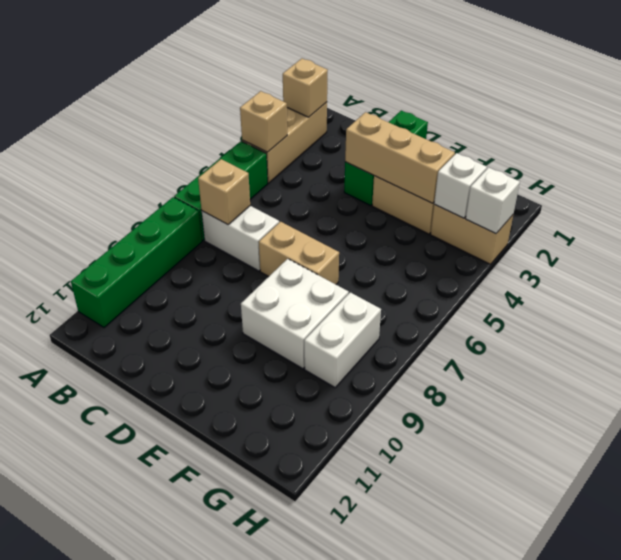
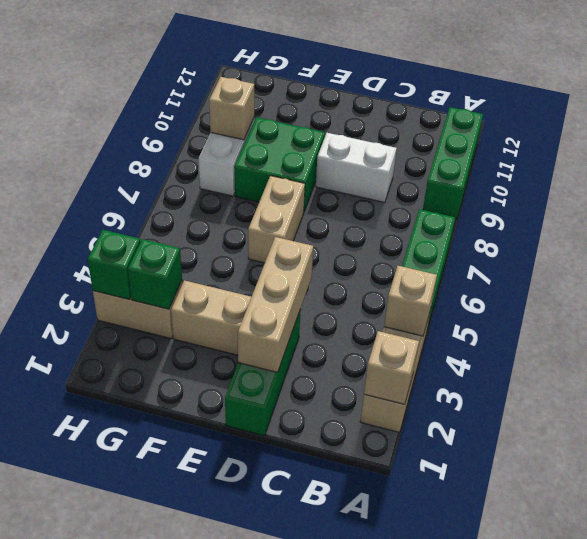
green brick A8:A11 level 1 -> green brick A9:A11 level 1
white brick B7:C7 level 1 -> white brick C9:D9 level 1
tan brick B7 level 2 -> tan brick G9 level 2
tan brick D3:F3 level 2 -> tan brick D2:D4 level 2
tan brick D7:E7 level 1 -> tan brick E6:E7 level 1
white brick E8:F9 level 1 -> green brick E8:F9 level 1
white brick G3 level 2 -> green brick G3 level 2
white brick H3 level 2 -> green brick H3 level 2

